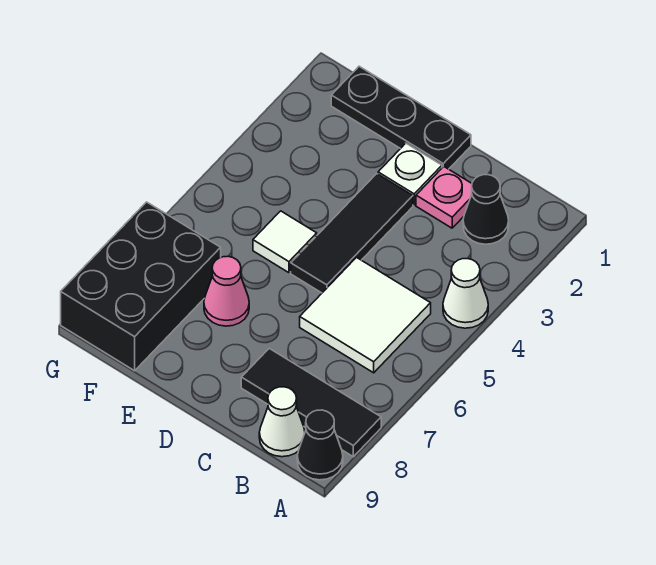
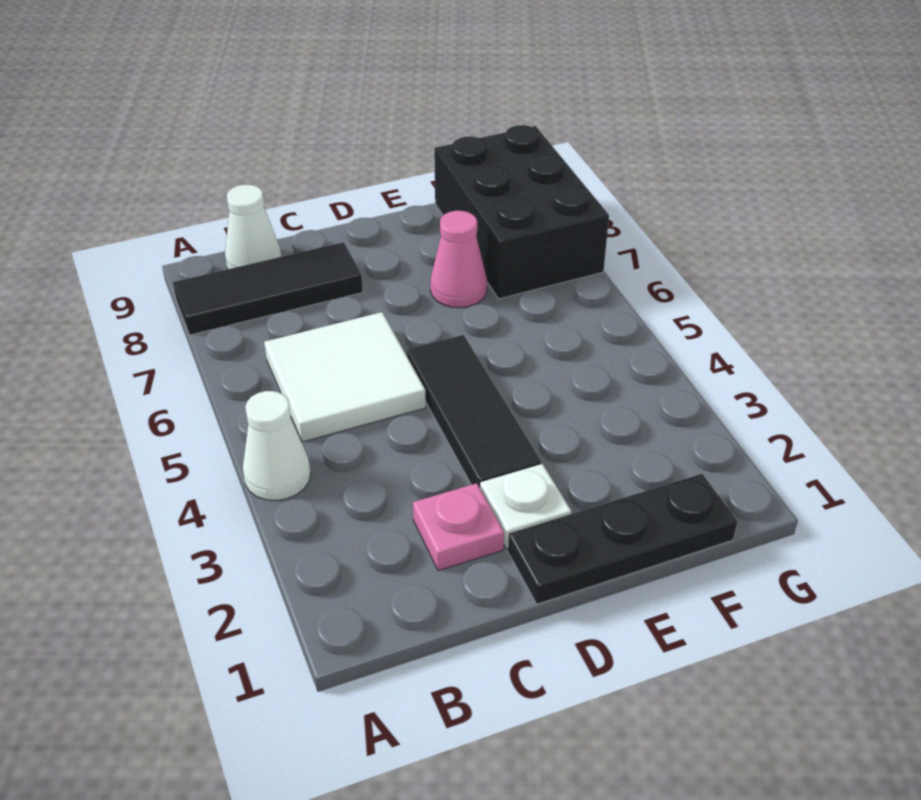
black cone A9 level 1 -> none
black cone B2 level 1 -> none
white tile E5 level 1 -> none

